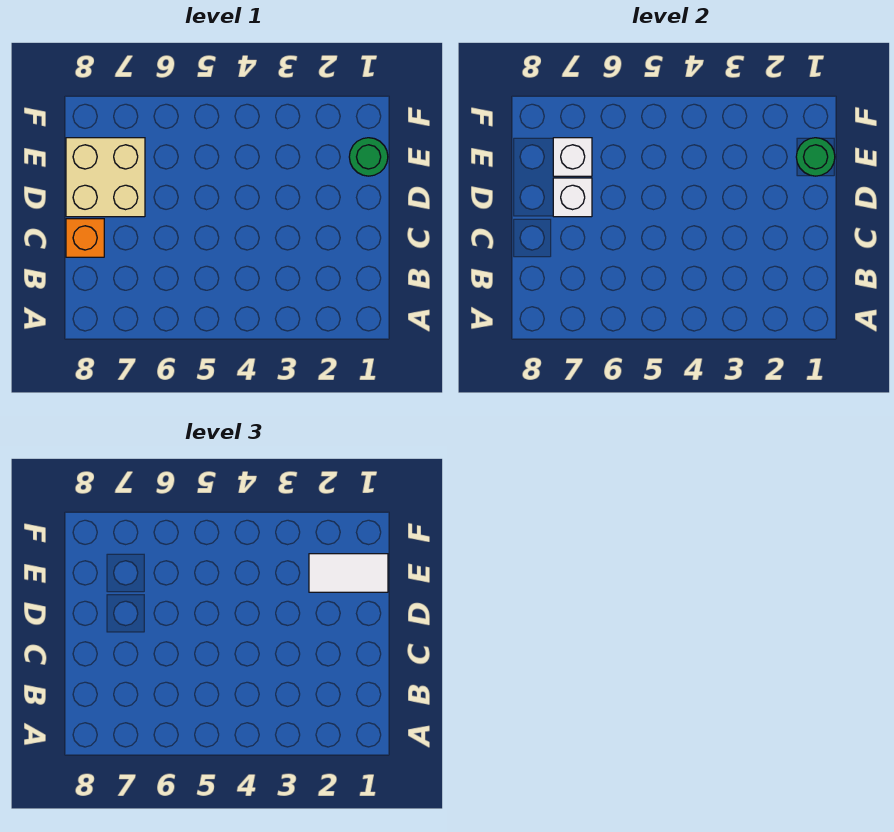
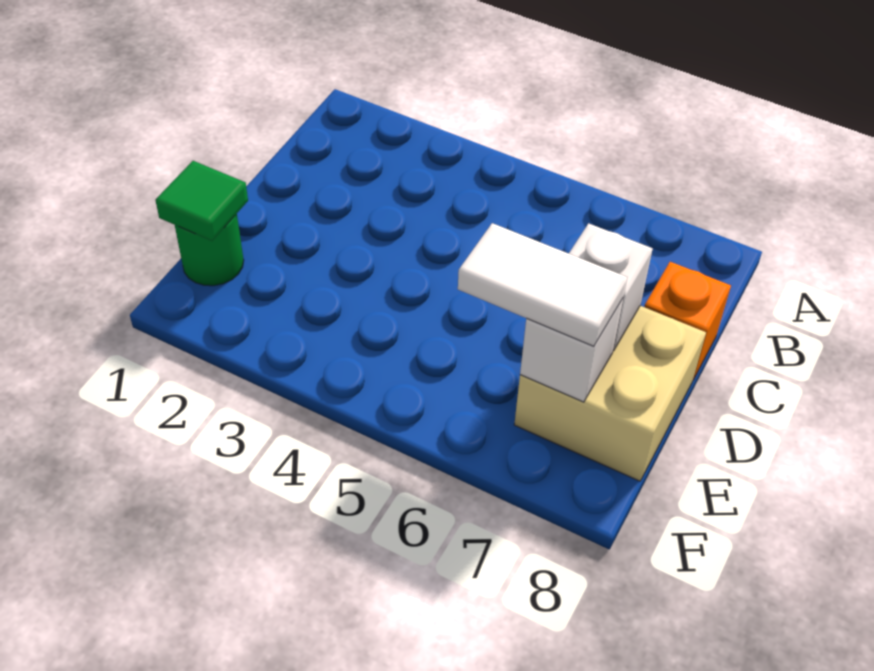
green round brick E1 level 2 -> green tile E1 level 2
white tile E1:E2 level 3 -> white tile E6:E7 level 3

